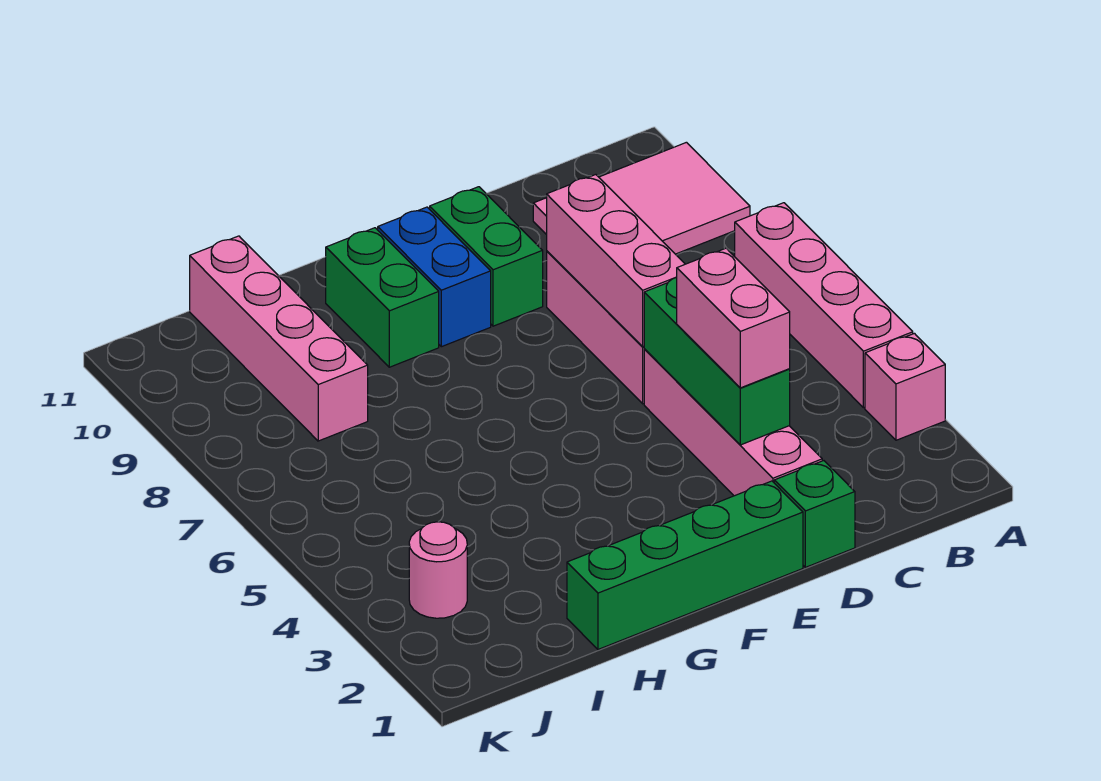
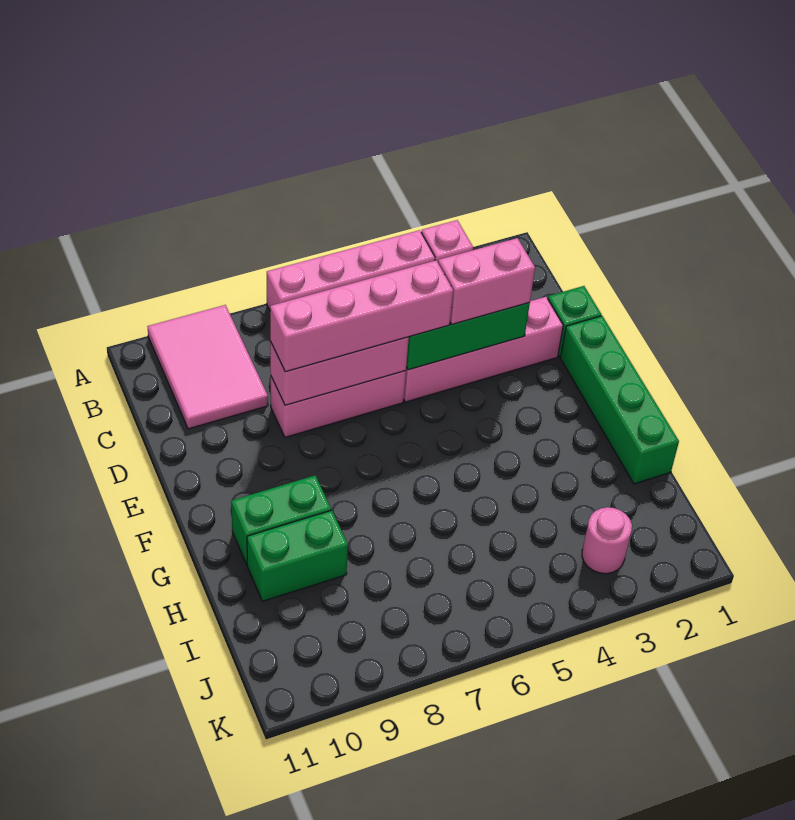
green brick E9:E10 level 1 -> green brick H9:H10 level 1
blue brick F9:F10 level 1 -> none
pink brick I8:I11 level 1 -> pink brick D5:D8 level 3

